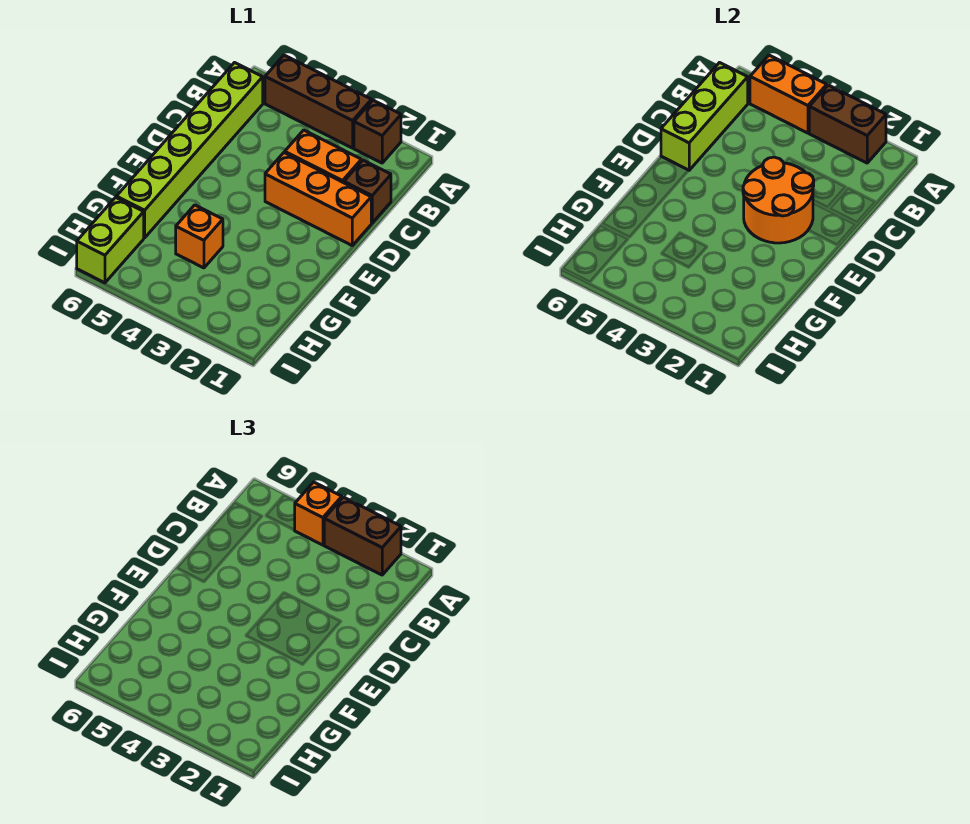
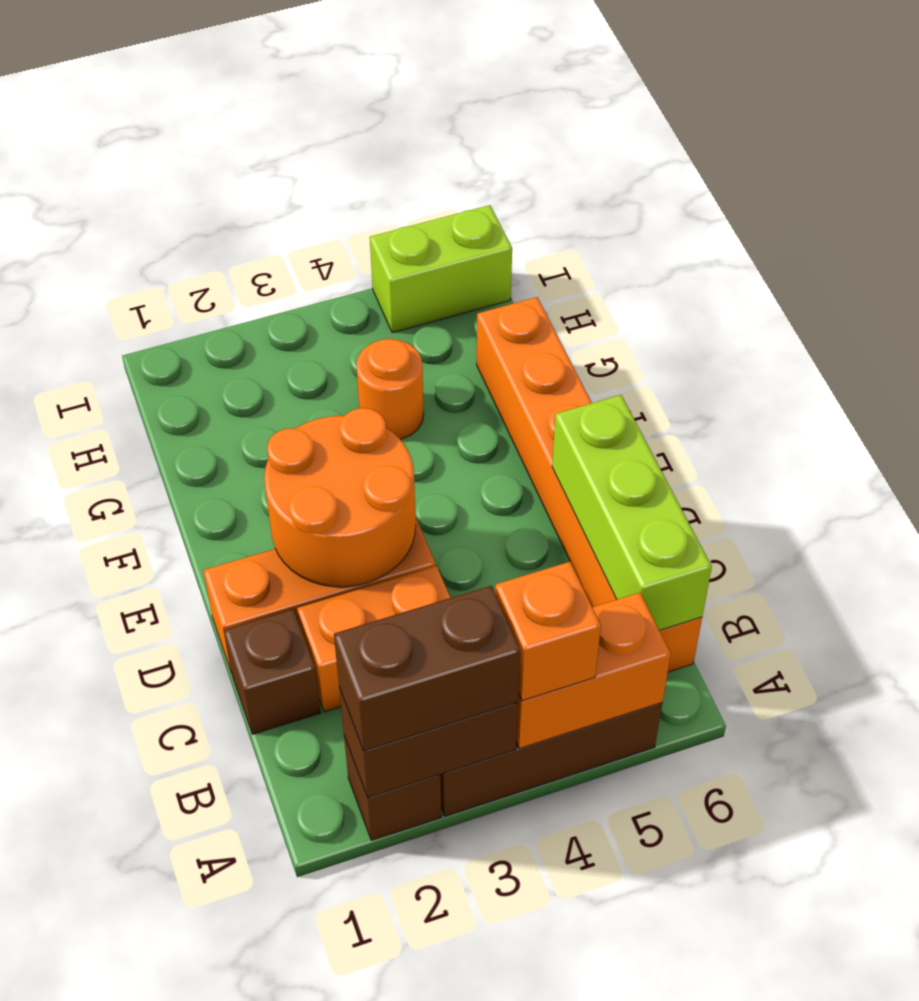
lime brick B6:G6 level 1 -> orange brick B6:G6 level 1
orange brick G4 level 1 -> orange round brick G4 level 1
lime brick H6:I6 level 1 -> lime brick I5:I6 level 1

